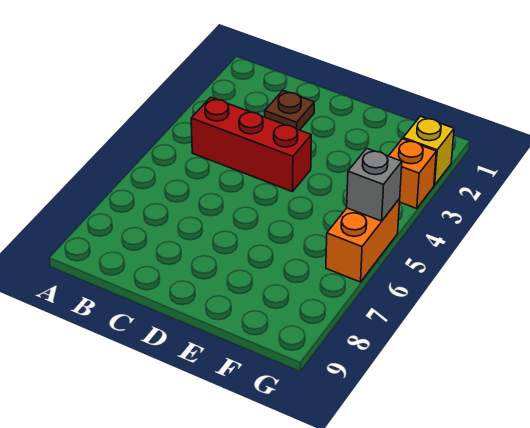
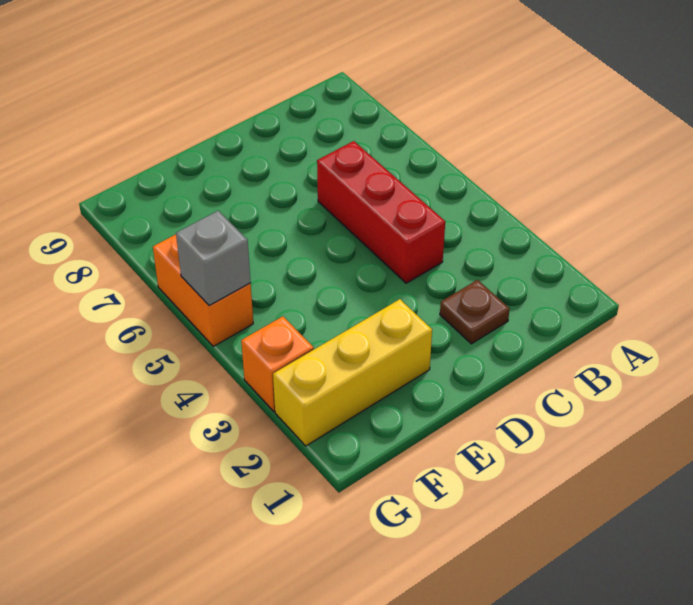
red brick B4:D4 level 1 -> red brick C4:C6 level 1
yellow brick G2 level 1 -> yellow brick E2:G2 level 1

